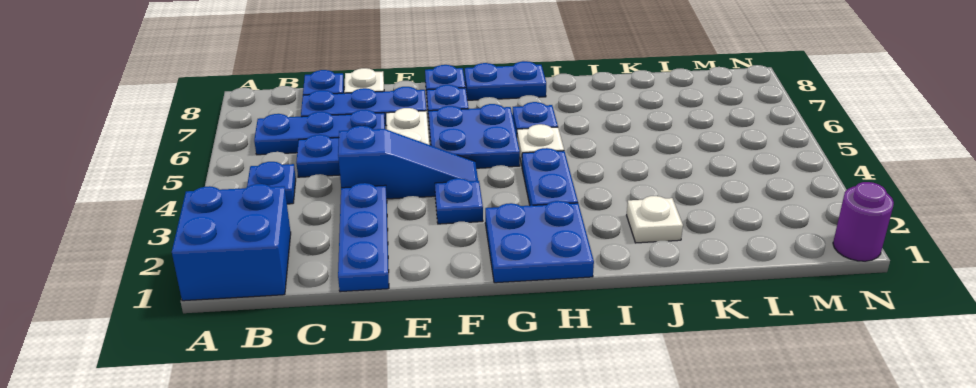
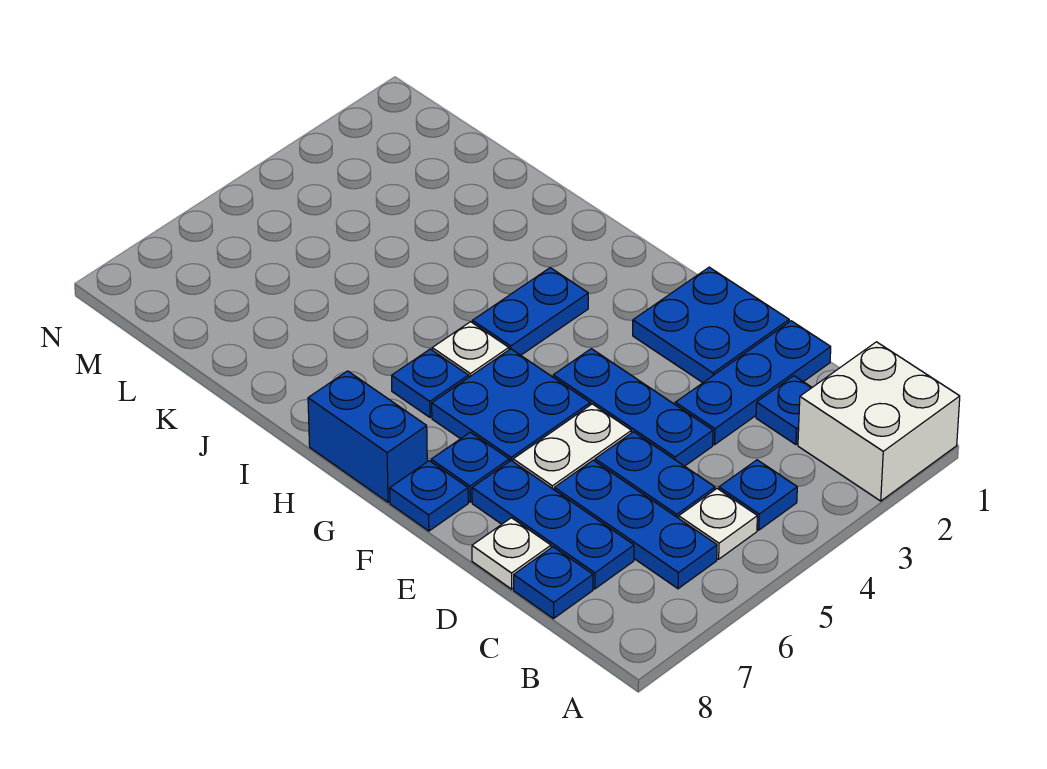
blue brick A1:B2 level 1 -> white brick A1:B2 level 1
blue slope D4:F4 level 1 top D -> blue plate D4:F4 level 1
blue plate F3 level 1 -> blue plate C2 level 1
blue plate G1:H2 level 1 -> blue plate E1:F2 level 1
blue plate G8:H8 level 1 -> blue brick G8:H8 level 1
white plate J2 level 1 -> white plate B5 level 1
purple round brick N1 level 1 -> none

